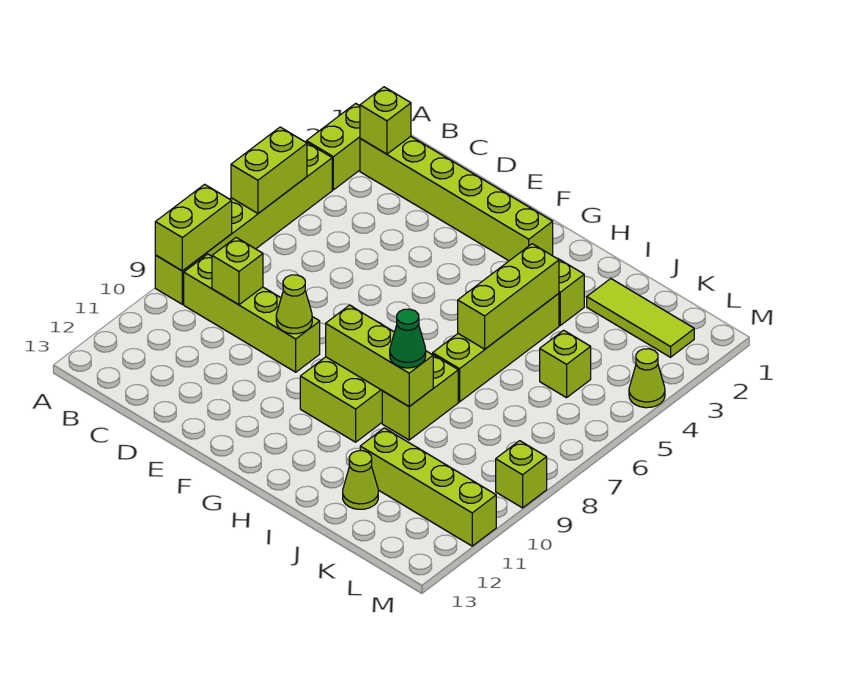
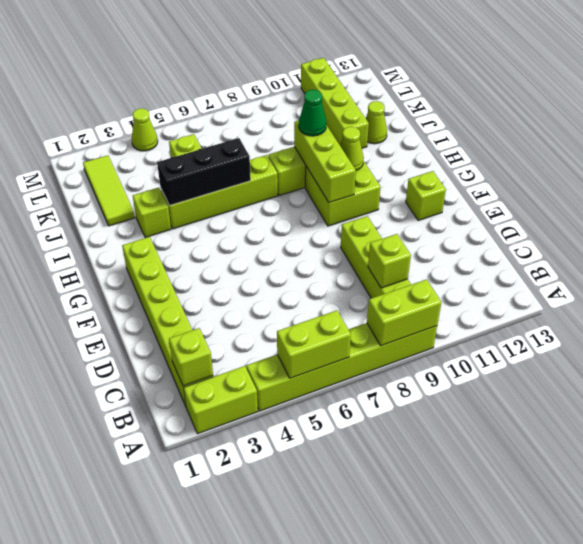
lime cone E9 level 2 -> lime cone H10 level 2
lime brick I4:I6 level 2 -> black brick I4:I6 level 2
lime brick M9 level 1 -> lime brick F12 level 1

